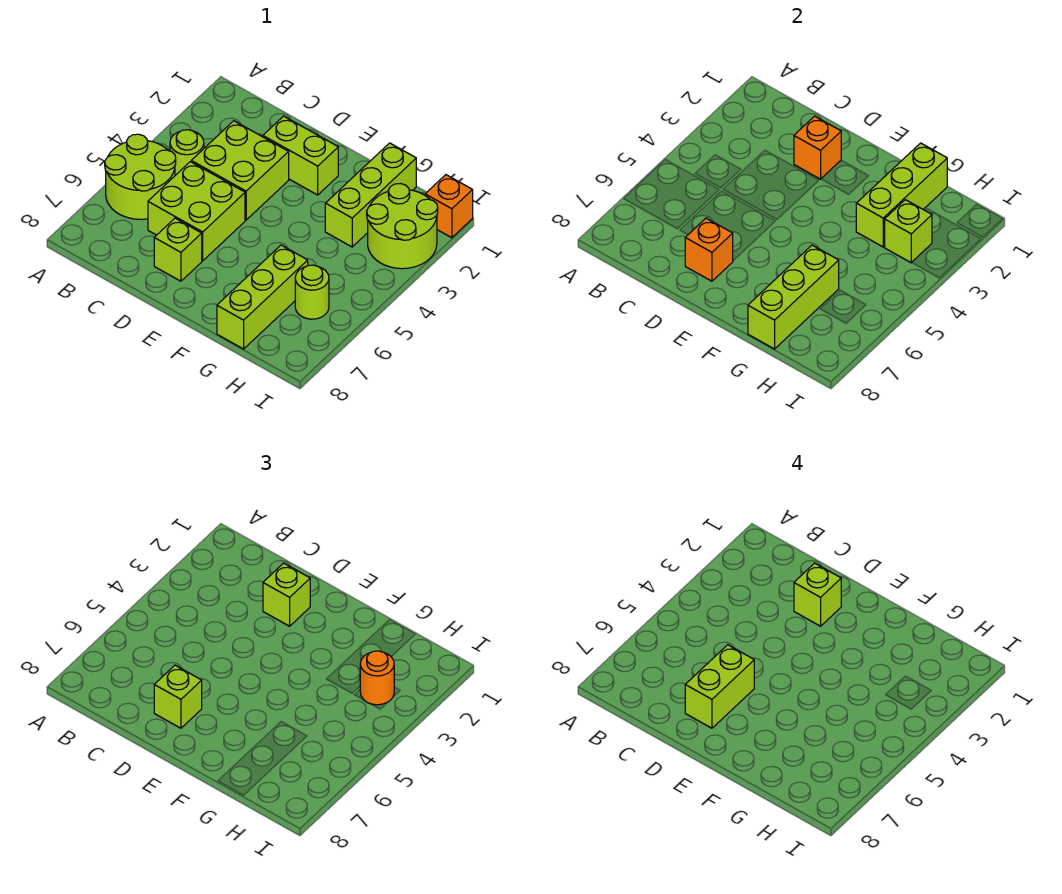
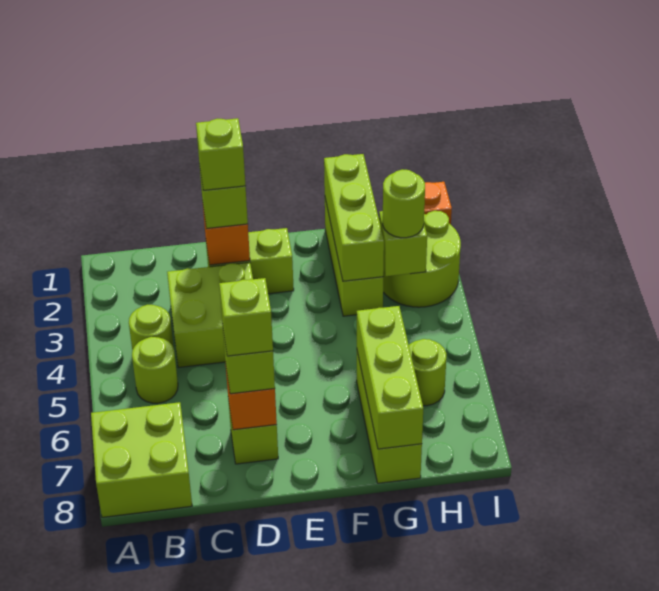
lime round brick A5:B6 level 1 -> lime round brick B5 level 1
lime brick C5:D6 level 1 -> lime brick A7:B8 level 1
lime brick D6:D7 level 4 -> lime brick D7 level 4
orange round brick H3 level 3 -> lime round brick H3 level 3

